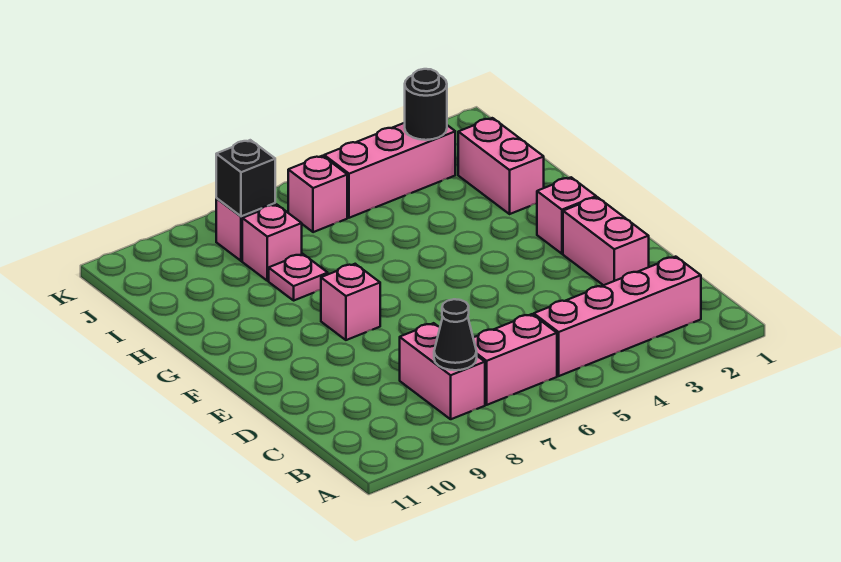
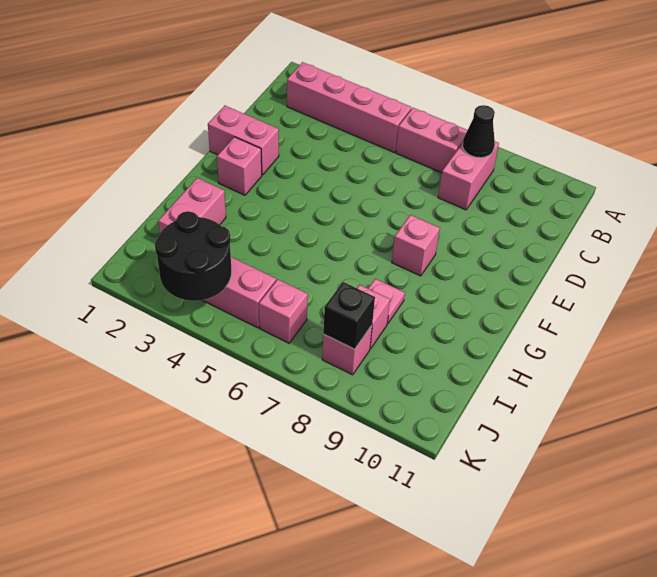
pink brick D2:E2 level 1 -> pink brick E1:E2 level 1
black round brick J3 level 2 -> black round brick J3:K4 level 2

